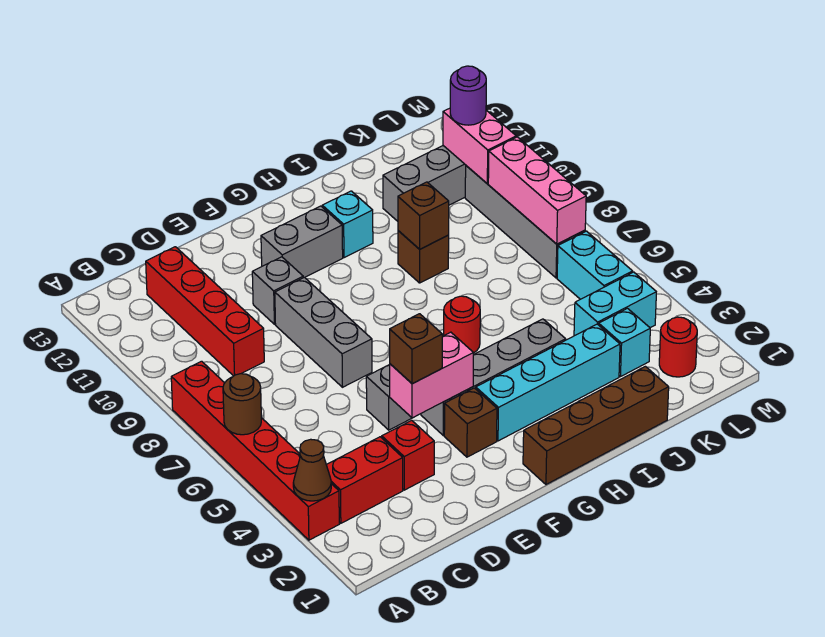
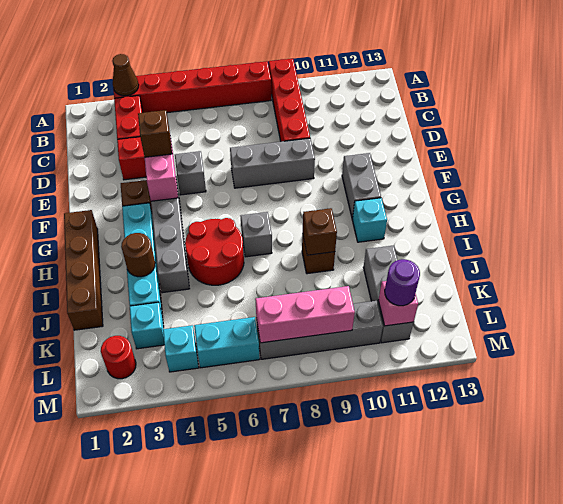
brown round brick A6 level 2 -> brown round brick I3 level 2
red brick C9:C12 level 1 -> red brick A9:D9 level 1
grey brick E10 level 1 -> grey brick H7 level 1
red round brick H6 level 1 -> red round brick H5:I6 level 1
cyan brick K4:L4 level 1 -> cyan brick L4 level 1
pink brick L10:L11 level 2 -> pink brick L11 level 2

